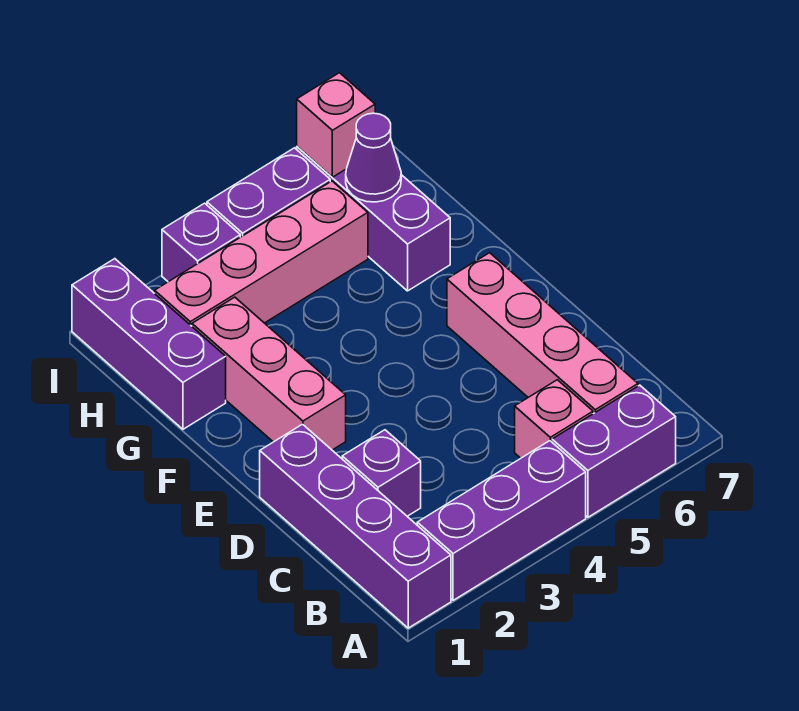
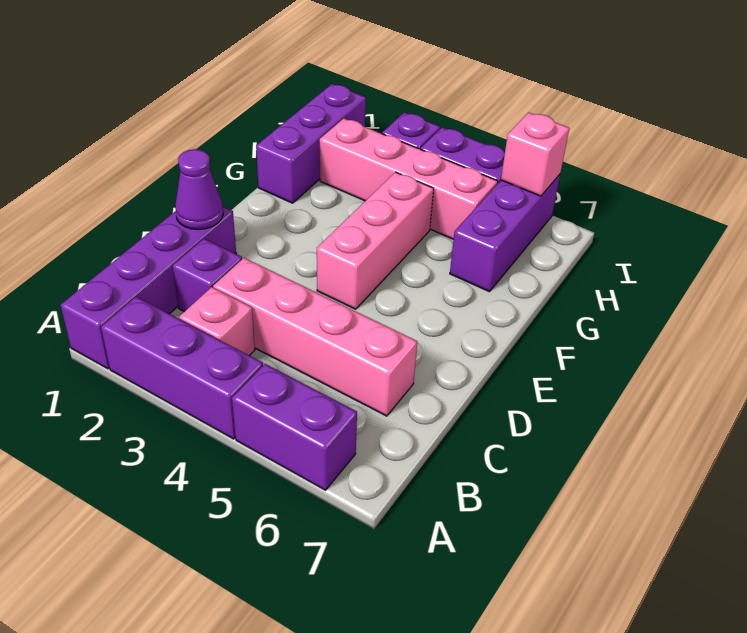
pink brick B5 level 1 -> pink brick B3 level 1
pink brick B6:E6 level 1 -> pink brick C3:C6 level 1
pink brick E2:G2 level 1 -> pink brick E4:G4 level 1
purple cone H6 level 2 -> purple cone D1 level 2

